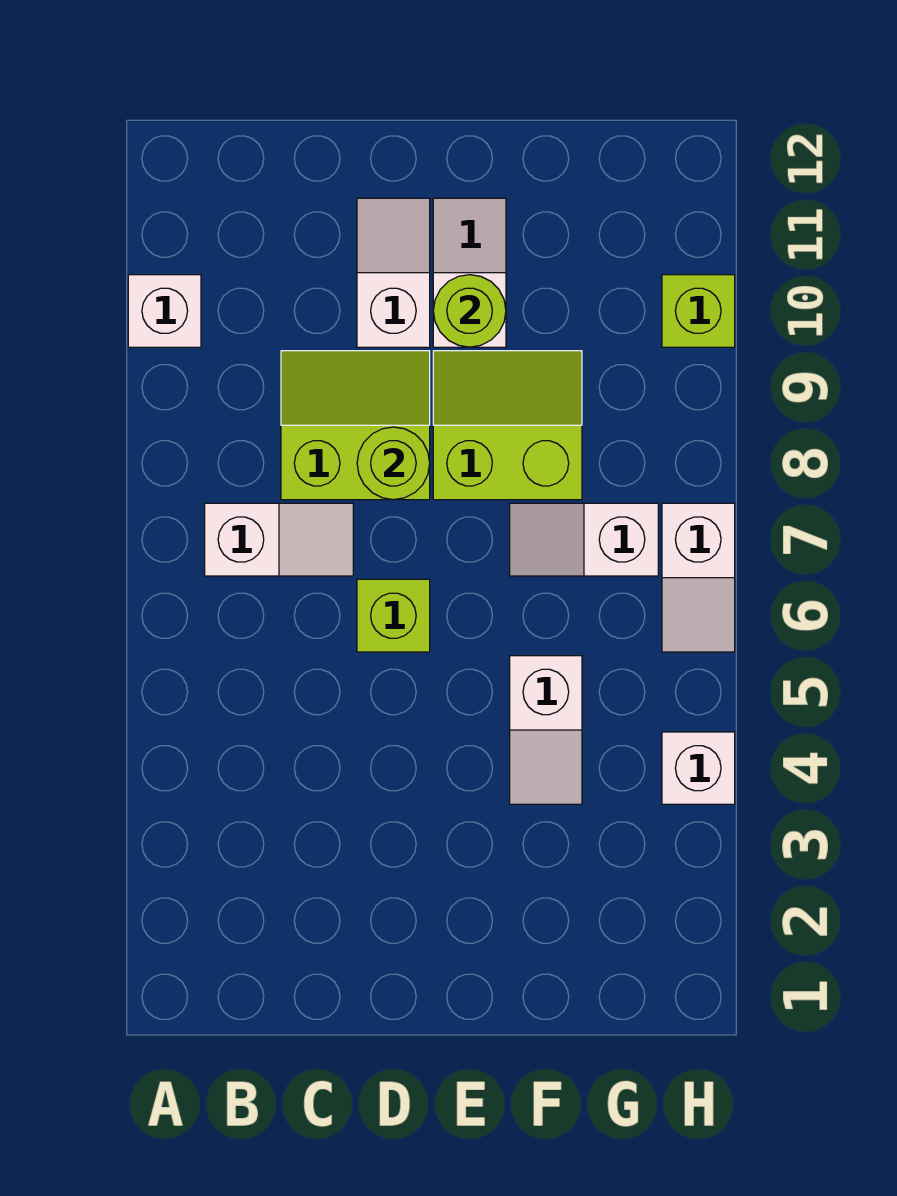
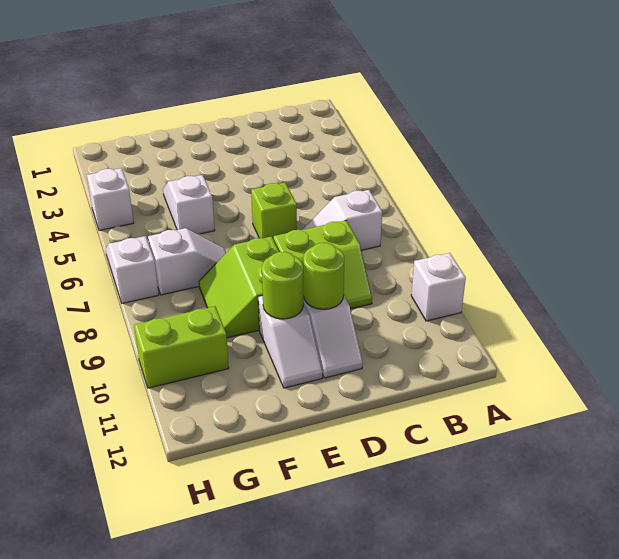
lime round brick D8 level 2 -> lime round brick D10 level 2
lime slope E8:F9 level 1 top 8 -> lime slope E8:F9 level 1 top E
lime brick H10 level 1 -> lime brick G10:H10 level 1

